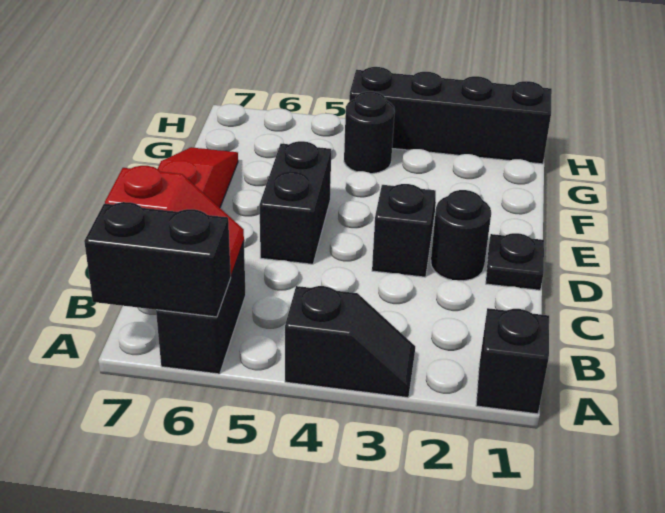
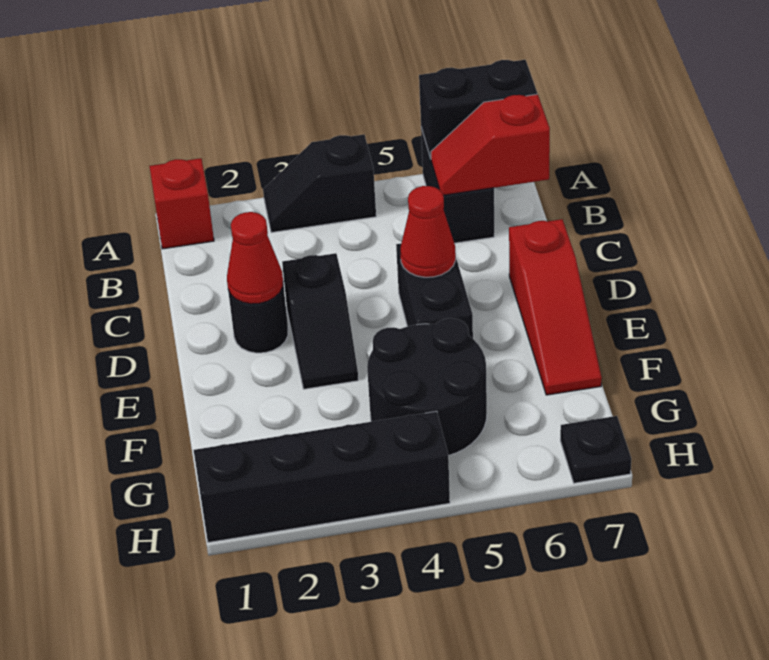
black brick A1 level 1 -> red brick A1 level 1
black plate D1 level 1 -> black plate H7 level 1
none -> red cone D2 level 2
none -> red cone D5 level 2
black round brick G4 level 1 -> black round brick F4:G5 level 1

